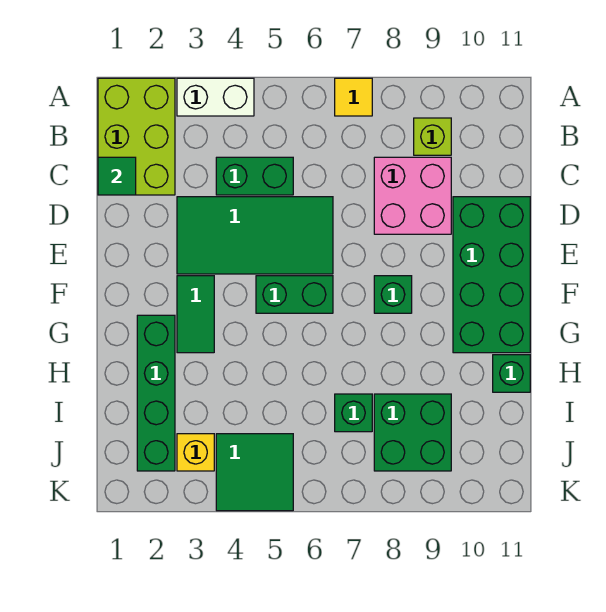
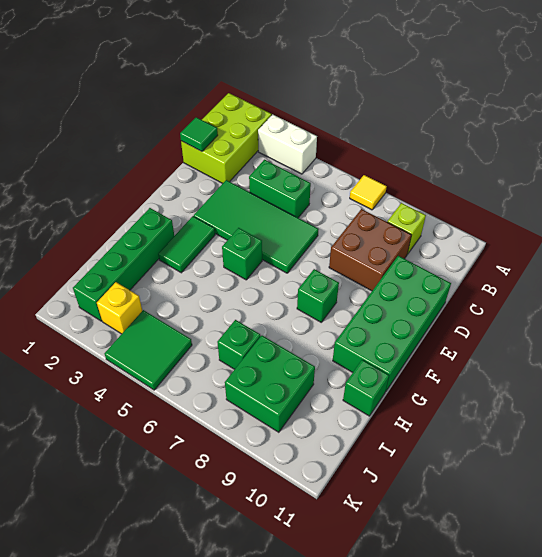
pink brick C8:D9 level 1 -> brown brick C8:D9 level 1
green brick F5:F6 level 1 -> green brick F5 level 1

